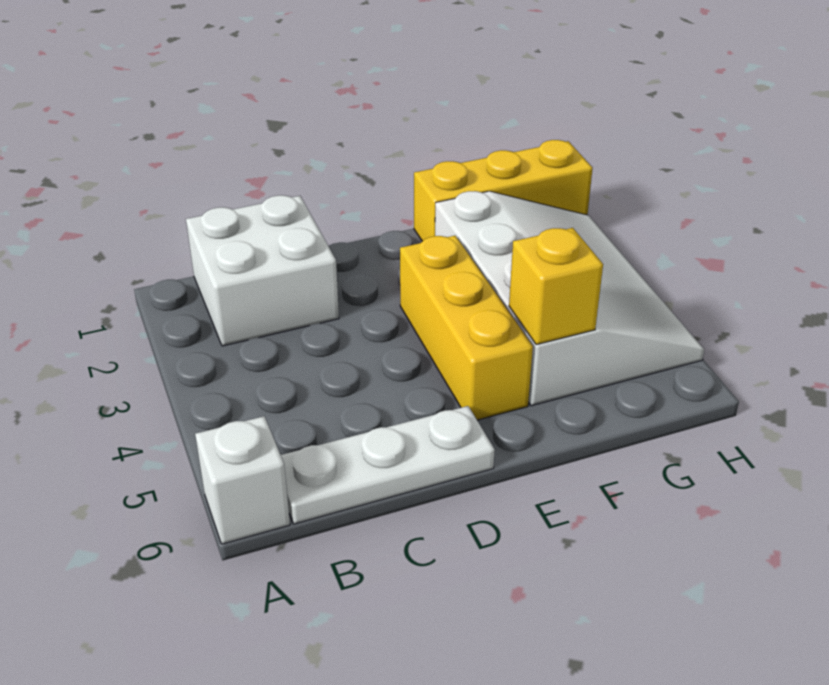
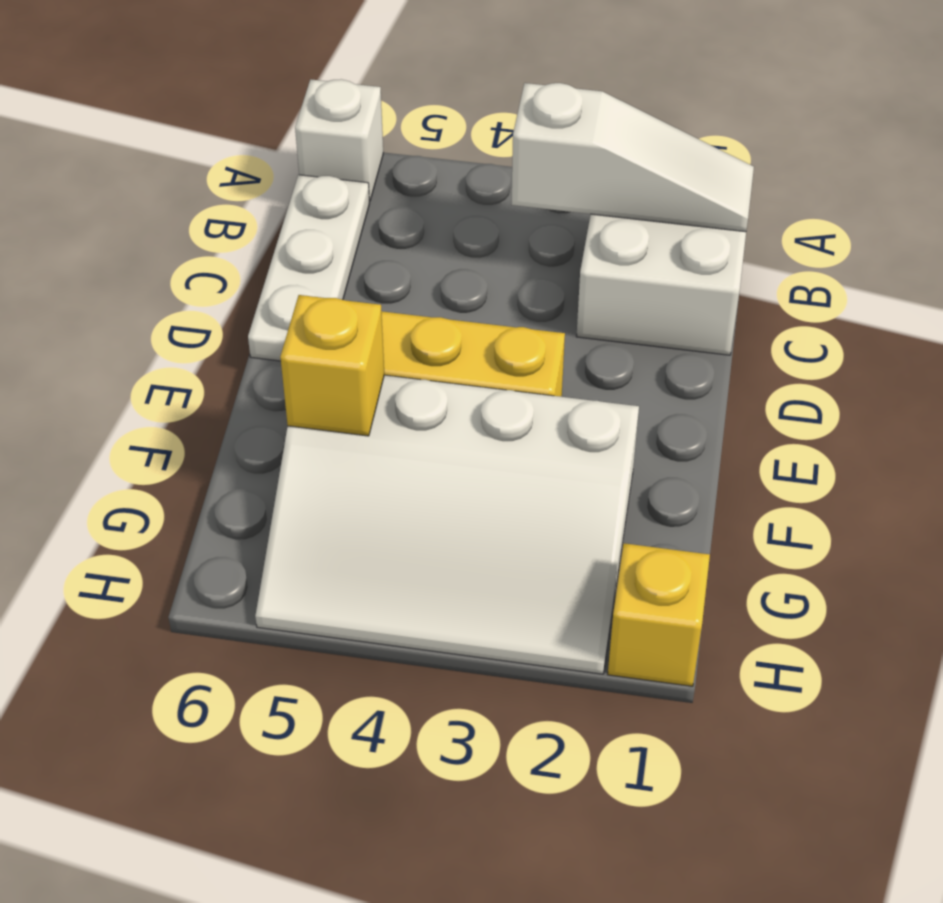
none -> white slope B1:B3 level 2 top 3
yellow brick F1:H1 level 1 -> yellow brick H1 level 1

